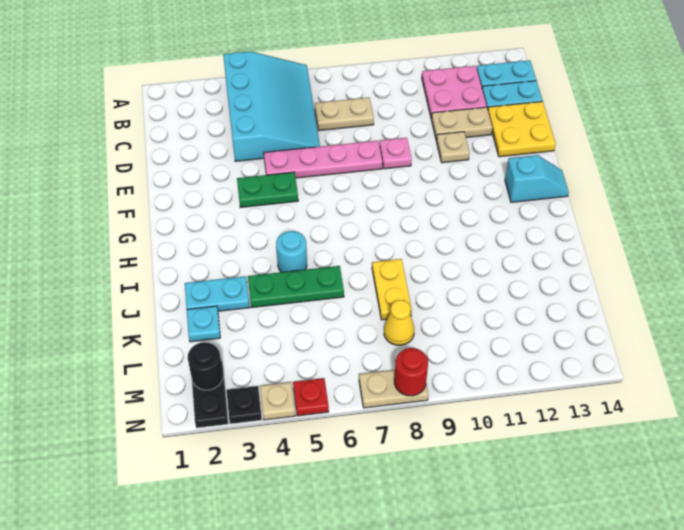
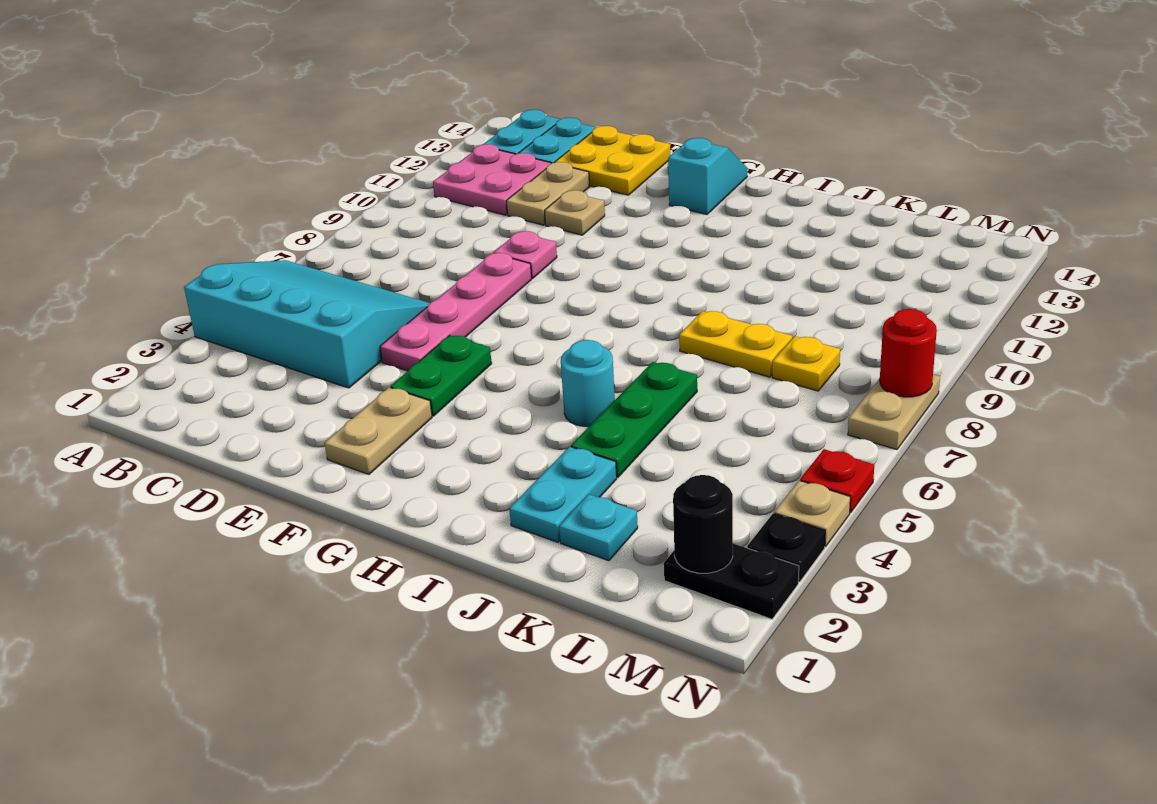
tan plate C7:C8 level 1 -> tan plate F2:F3 level 1
yellow cone L8 level 1 -> yellow plate L8 level 1

